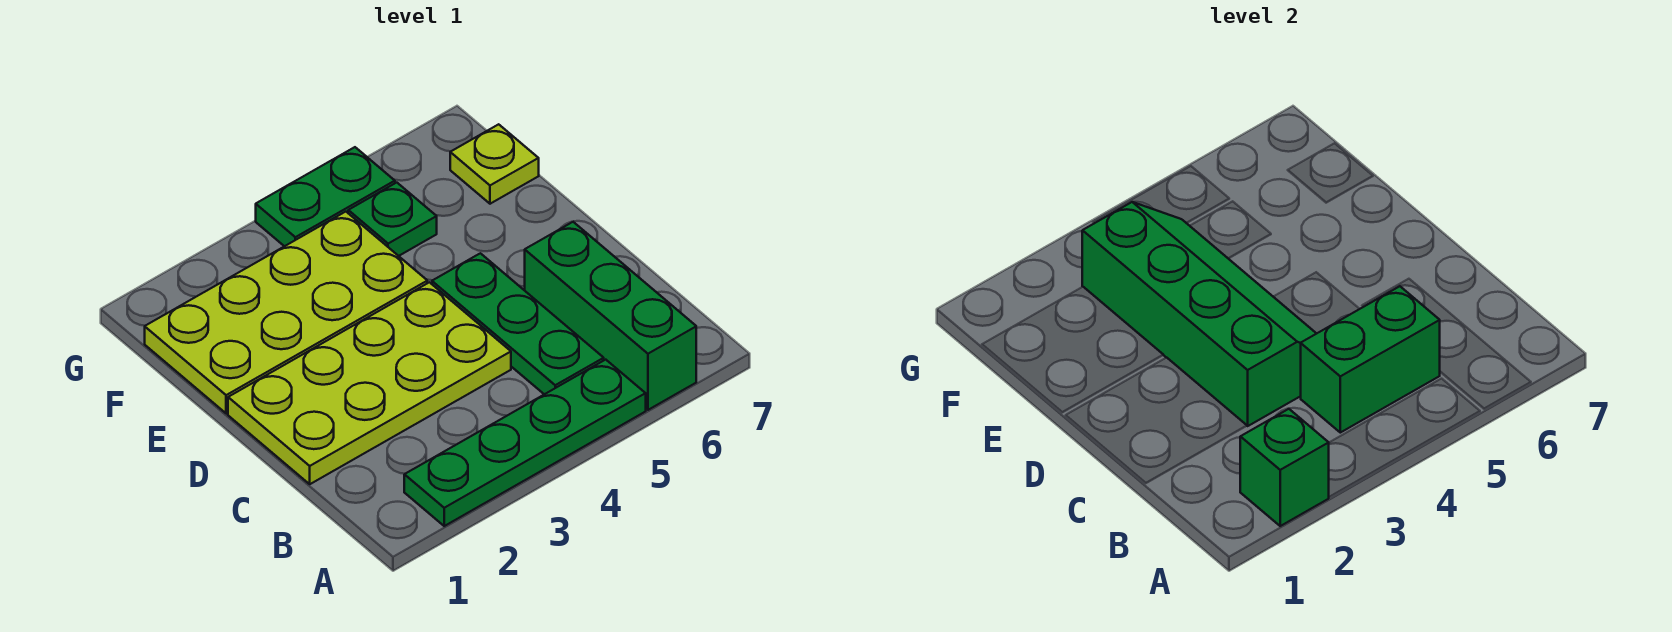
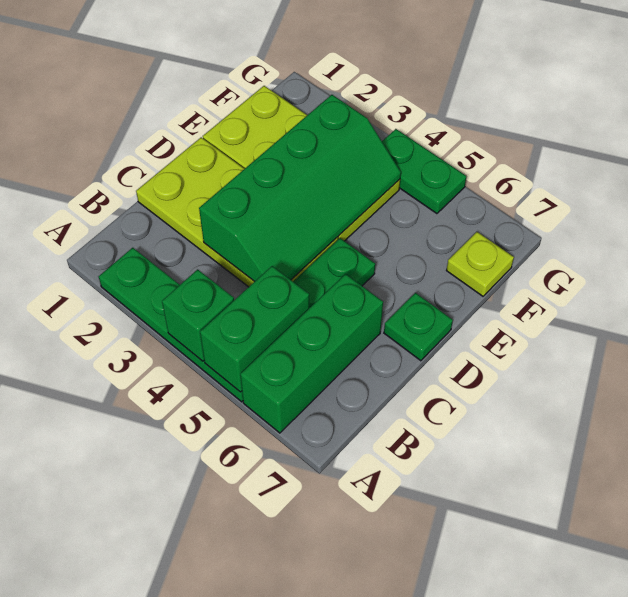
green brick A2 level 2 -> green brick A4 level 2
green brick B4:B5 level 2 -> green brick A5:B5 level 2
green plate F5 level 1 -> green plate D7 level 1

